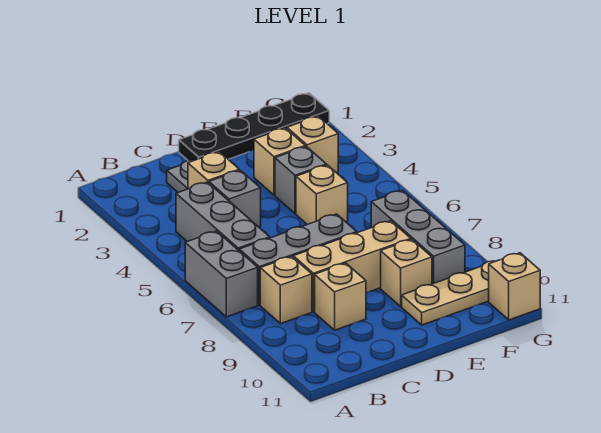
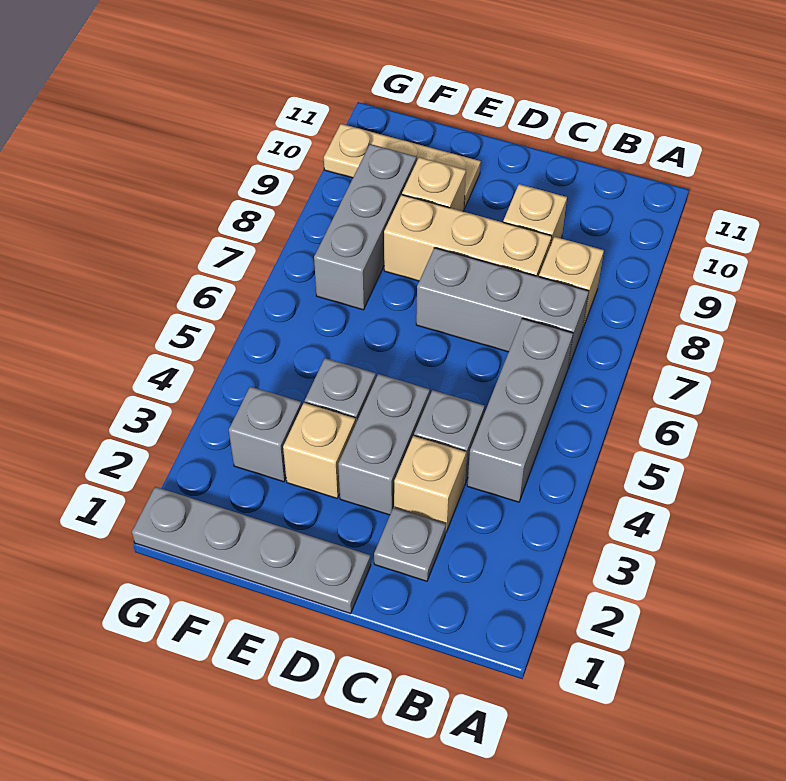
grey brick A6:A7 level 1 -> grey brick D3:D4 level 1
black plate D1:G1 level 1 -> grey plate D1:G1 level 1
tan brick E5 level 1 -> none
tan brick F3 level 1 -> grey brick F3 level 1
tan brick G11 level 1 -> none

